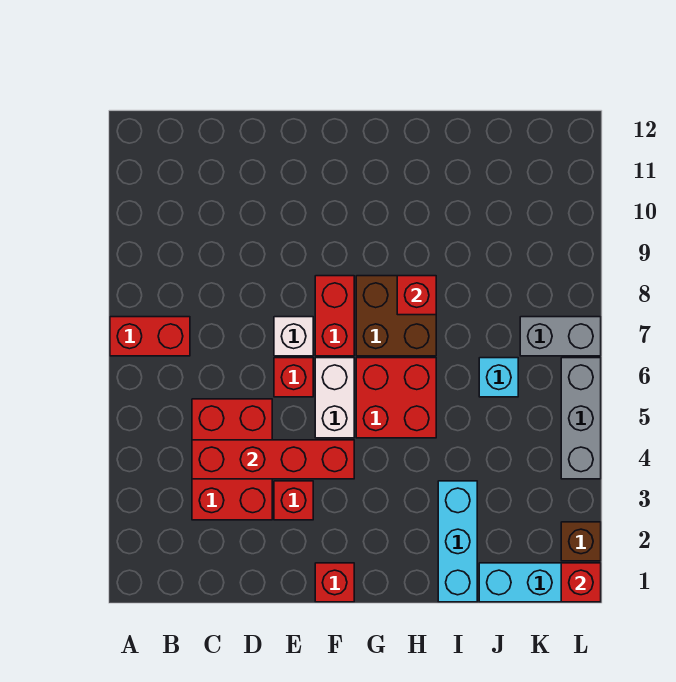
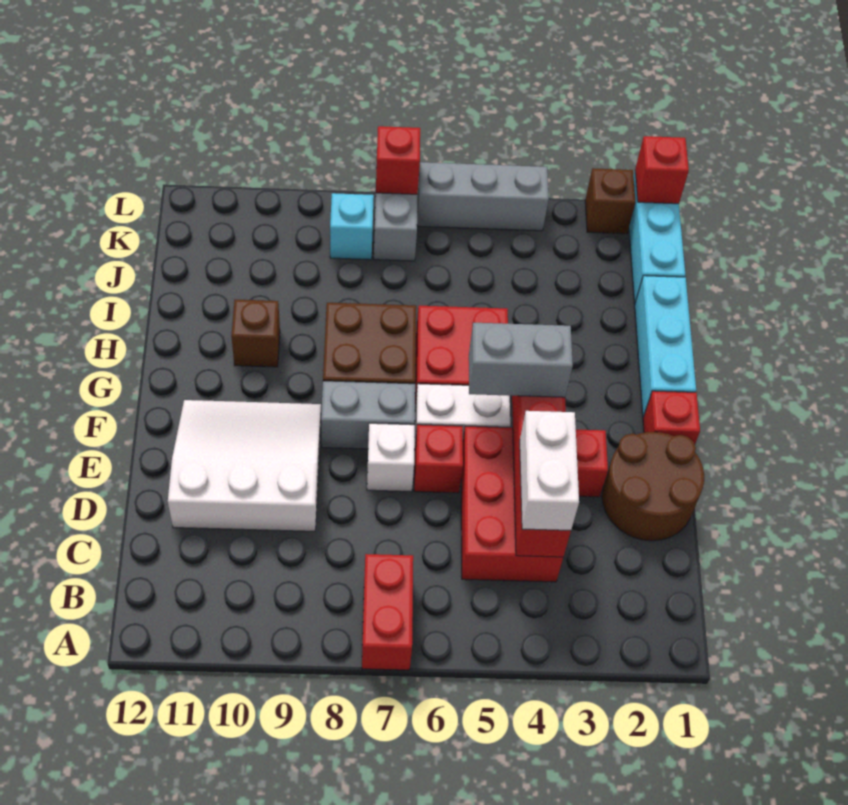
red brick C3:D5 level 1 -> red brick C4:E5 level 1
none -> white brick C4:D4 level 3
none -> brown round brick D1:E2 level 1
none -> white slope D9:F11 level 1 top D
none -> grey brick F4:F5 level 3
red brick F7:F8 level 1 -> grey brick F7:F8 level 1
red brick H8 level 2 -> red brick L7 level 2
none -> brown brick H10 level 1
cyan brick I1:I3 level 1 -> cyan brick G1:I1 level 1
cyan brick J6 level 1 -> cyan brick K8 level 1

